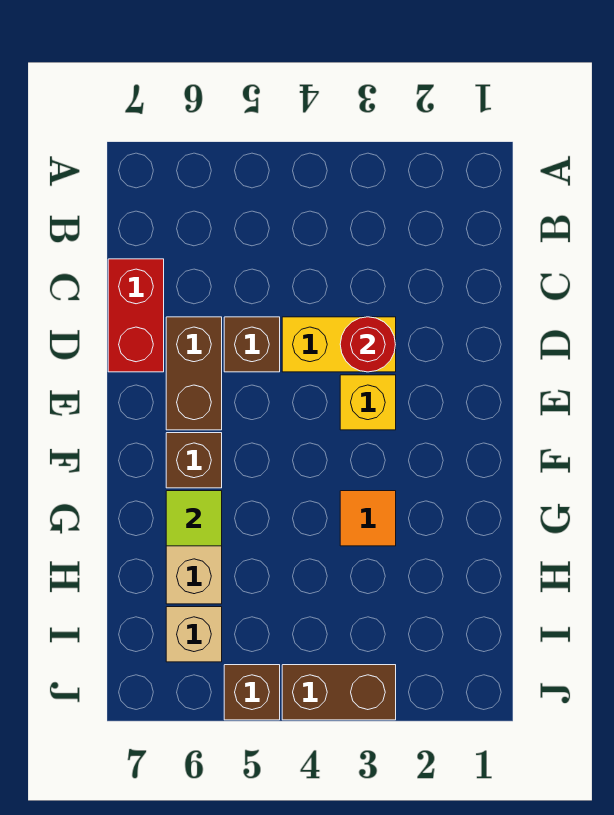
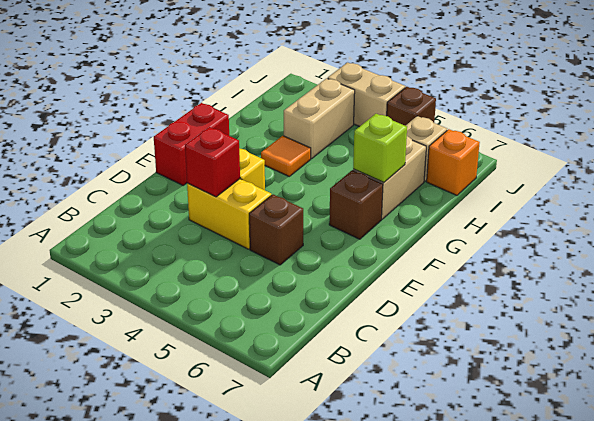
red brick C7:D7 level 1 -> red brick E1:F1 level 1
red round brick D3 level 2 -> red brick D3 level 2
brown brick D6:E6 level 1 -> none
lime tile G6 level 2 -> lime brick G6 level 2
none -> tan brick H3:I3 level 1
none -> orange brick I7 level 1
brown brick J3:J4 level 1 -> tan brick J3:J4 level 1

